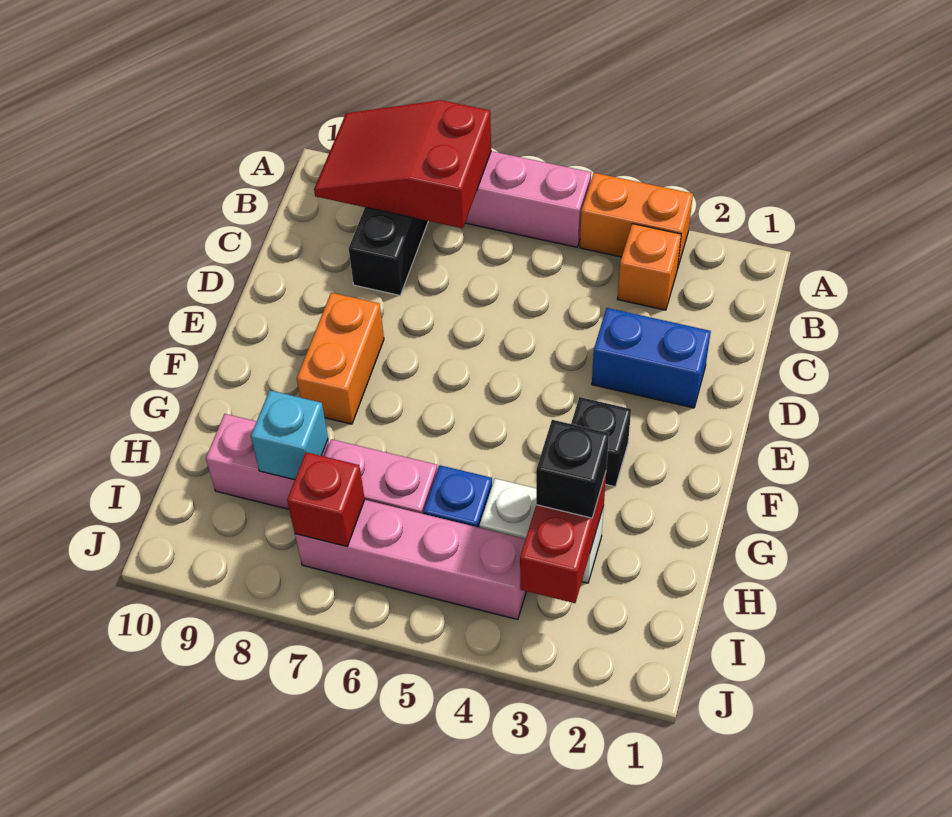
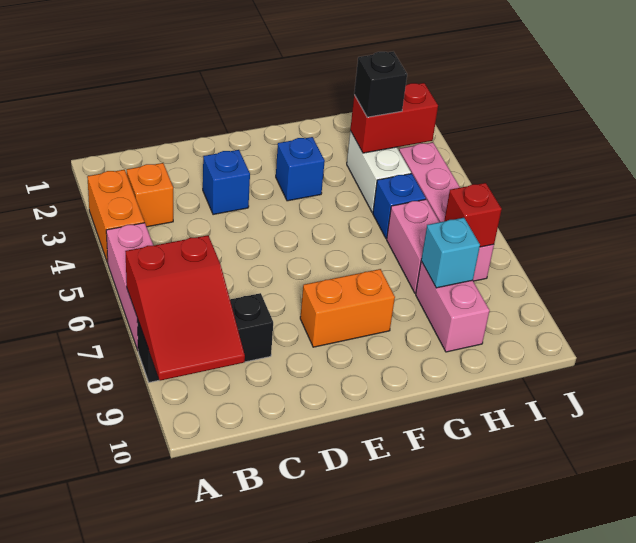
blue brick D2:D3 level 1 -> blue brick D3 level 1
black brick F3 level 1 -> blue brick F3 level 1

